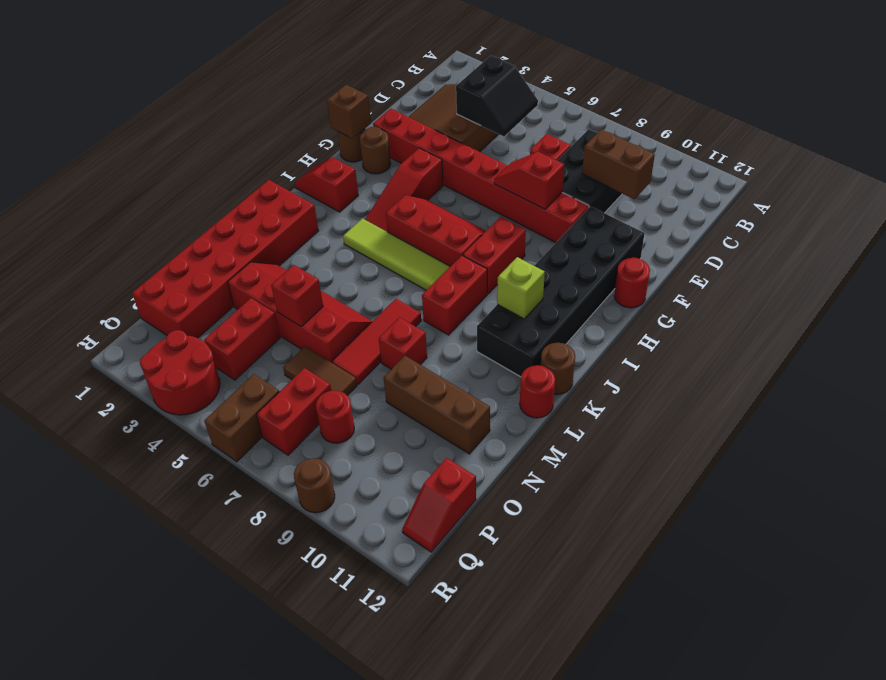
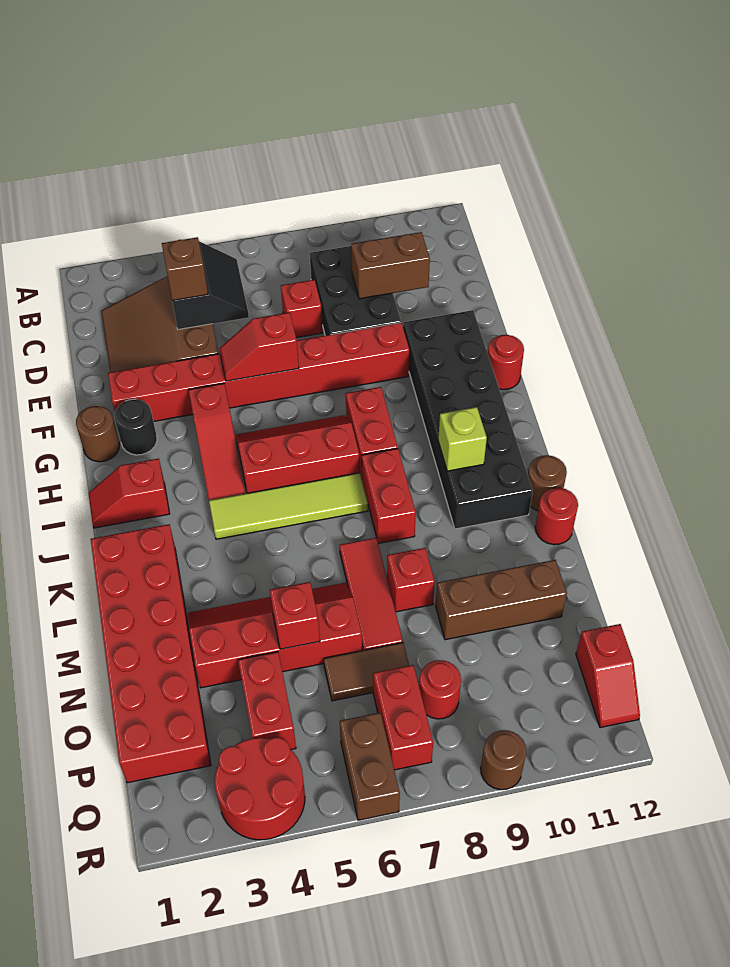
red slope F7:F8 level 2 top 8 -> red slope F5:F6 level 2 top 6
brown brick G1 level 2 -> brown brick D4 level 3
brown round brick G2 level 1 -> black round brick G2 level 1

